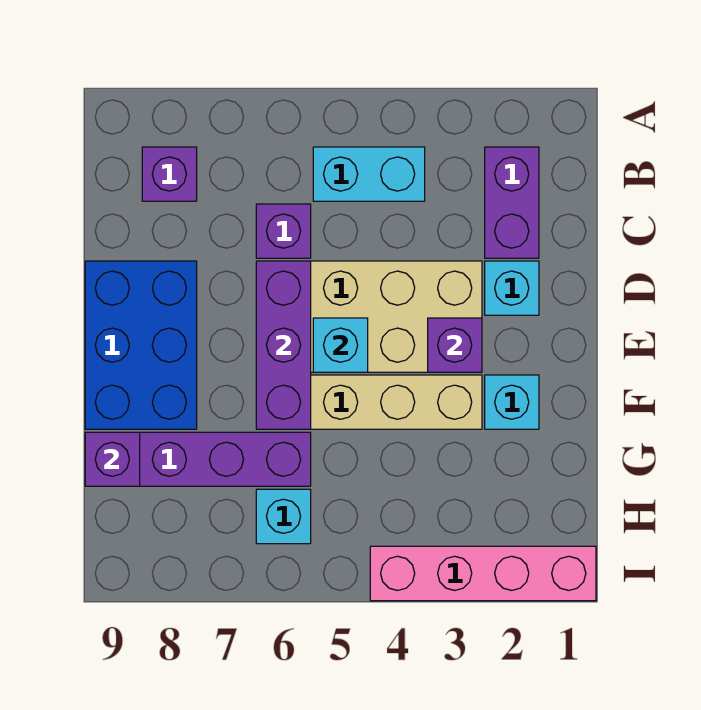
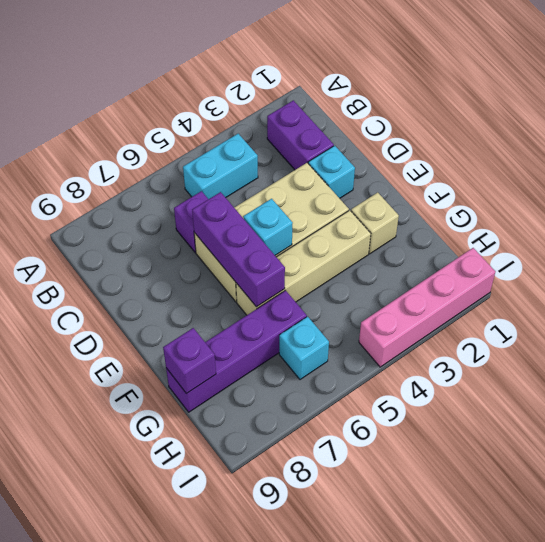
purple brick B8 level 1 -> none
blue brick D8:F9 level 1 -> none
purple brick E3 level 2 -> none
cyan brick F2 level 1 -> tan brick F2 level 1

